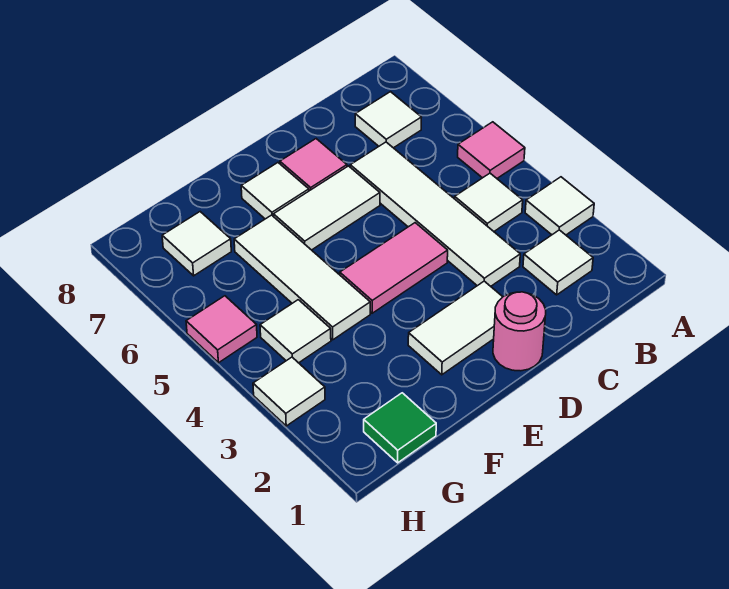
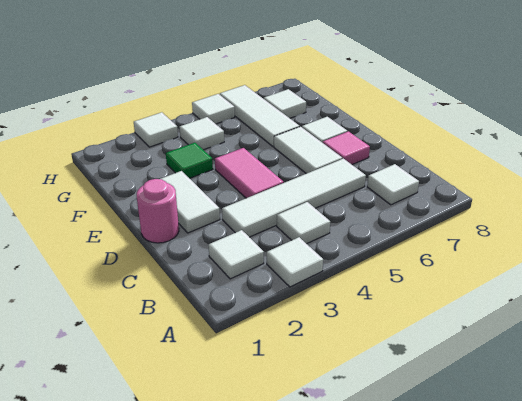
pink tile A5 level 1 -> none
white tile F4:F6 level 1 -> white tile F6:H6 level 1
green tile G1 level 1 -> green tile F3 level 1
pink tile H5 level 1 -> white tile H5 level 1

